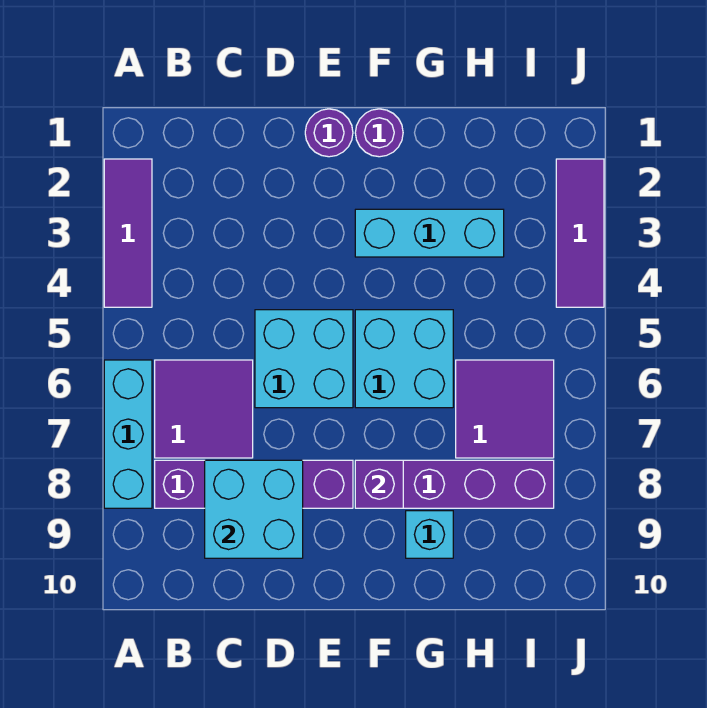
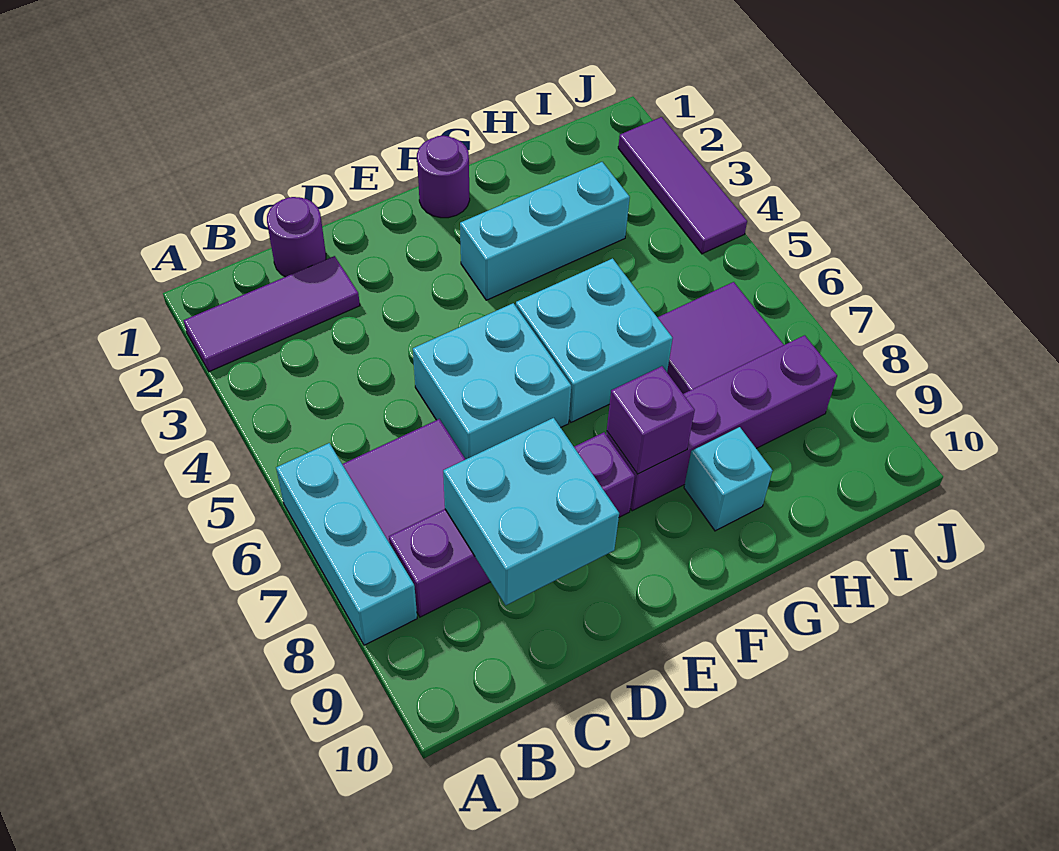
purple tile A2:A4 level 1 -> purple tile A2:C2 level 1
purple round brick E1 level 1 -> purple round brick C1 level 1

